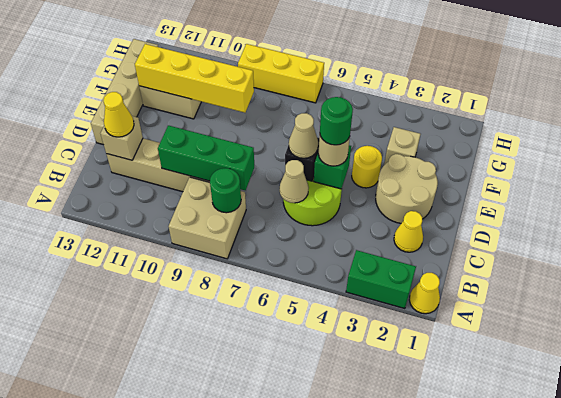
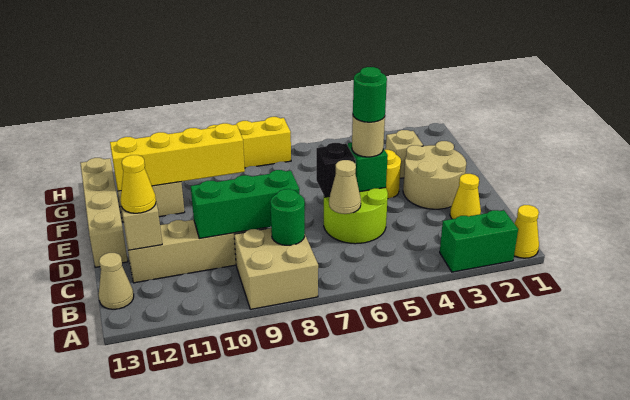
tan cone D6 level 3 -> tan cone B13 level 1

